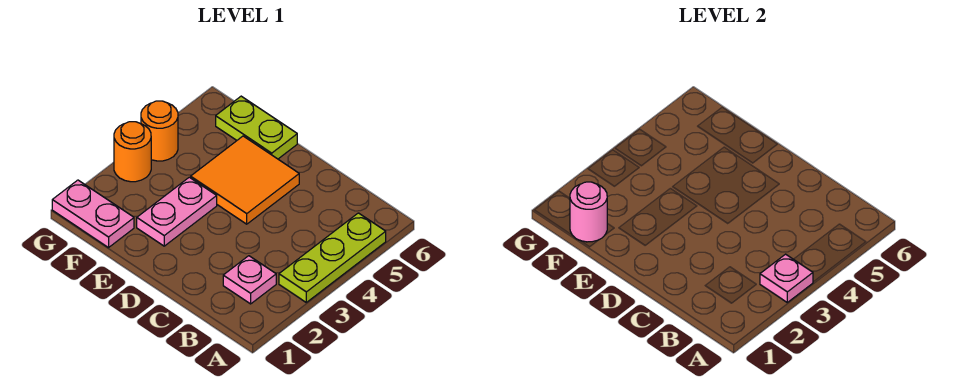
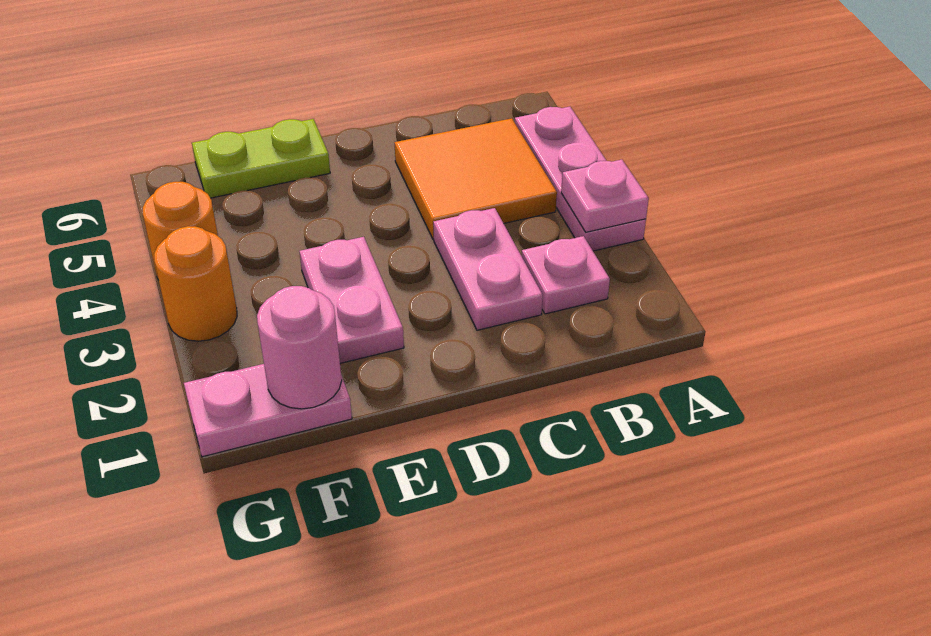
lime plate A3:A5 level 1 -> pink plate A3:A5 level 1
none -> pink plate C2:C3 level 1
orange tile D4:E5 level 1 -> orange tile B4:C5 level 1

